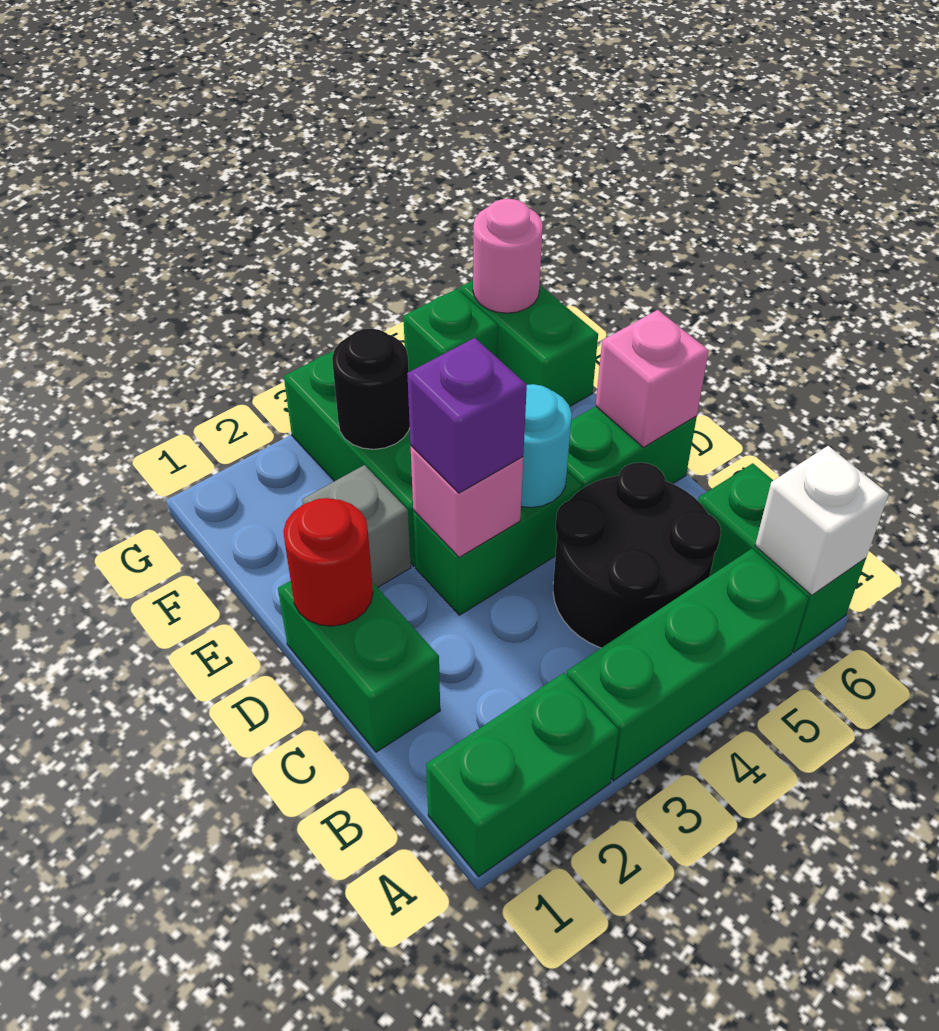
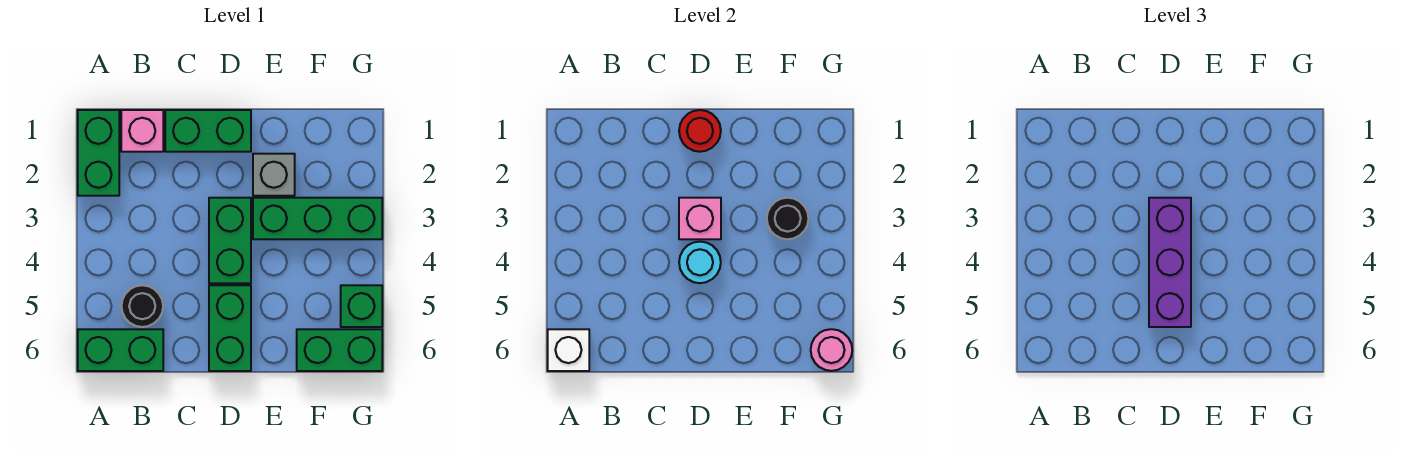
green brick A3:A5 level 1 -> none
black round brick B4:C5 level 1 -> black round brick B5 level 1
purple brick D3 level 3 -> purple brick D3:D5 level 3
pink brick D6 level 2 -> pink brick B1 level 1

